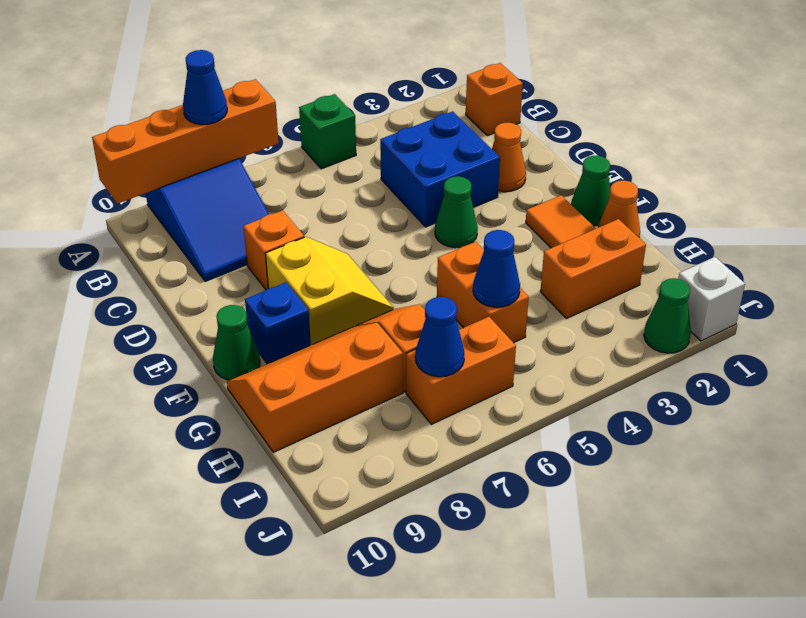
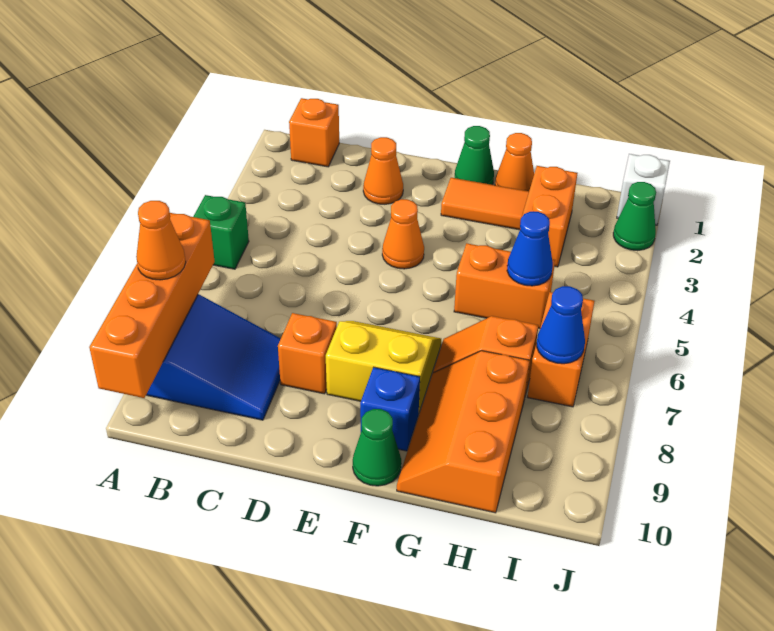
blue cone A8 level 3 -> orange cone A8 level 3
blue brick C3:D4 level 1 -> none
green cone E4 level 1 -> orange cone E4 level 1

